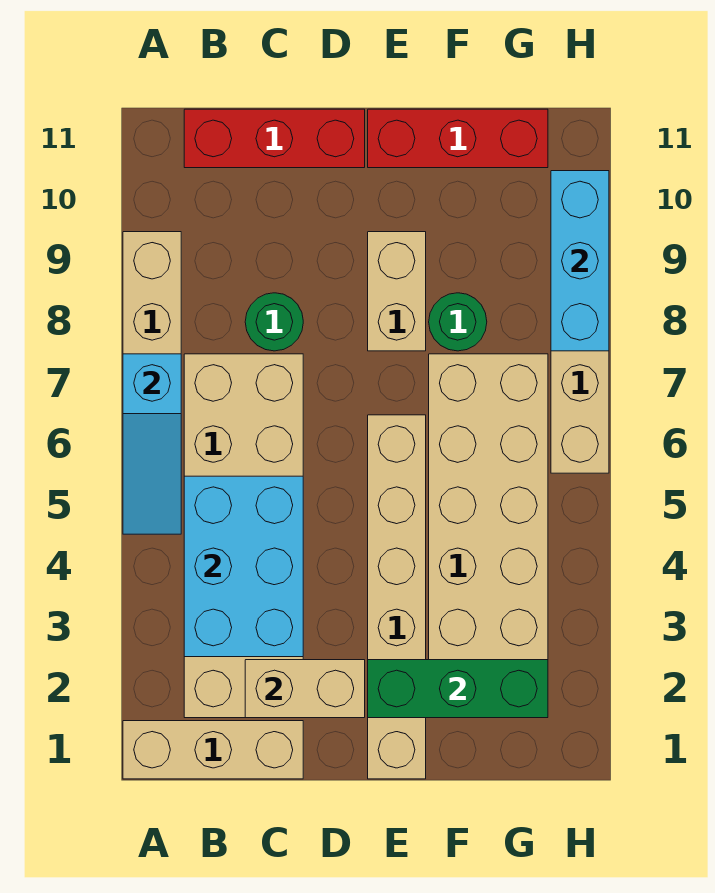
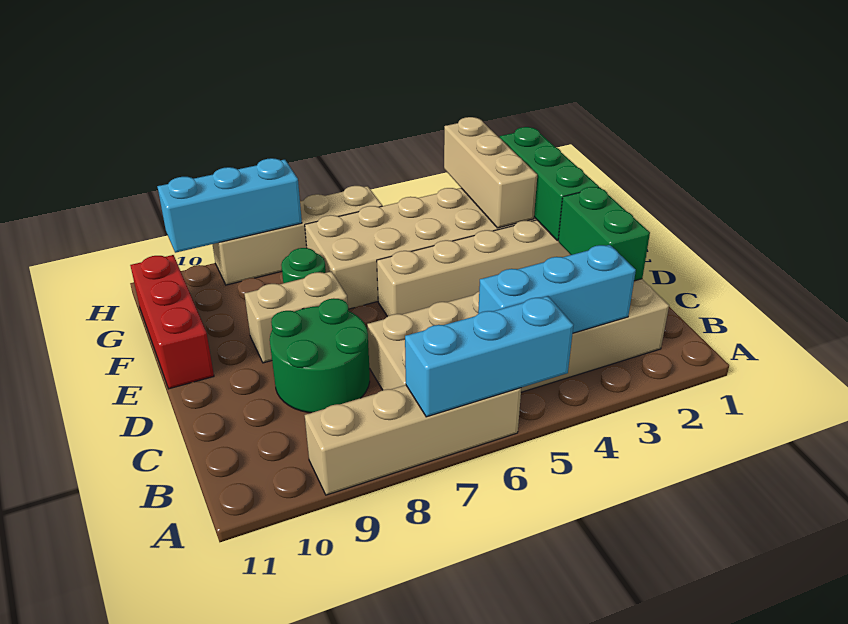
tan brick A1:C1 level 1 -> tan brick F3:H3 level 2
cyan slope A5:A7 level 2 top 7 -> cyan brick A5:A7 level 2
cyan brick B3:C5 level 2 -> cyan brick B3:B5 level 2
red brick B11:D11 level 1 -> none
tan brick C2:D2 level 2 -> green brick C2:D2 level 2
green round brick C8 level 1 -> green round brick C8:D9 level 1

